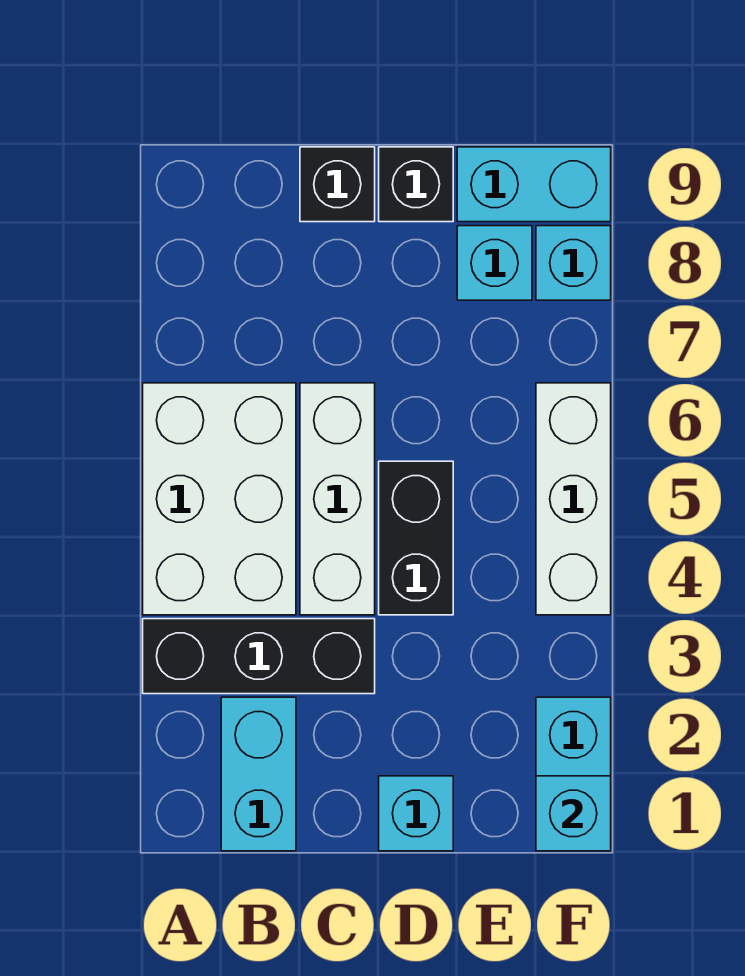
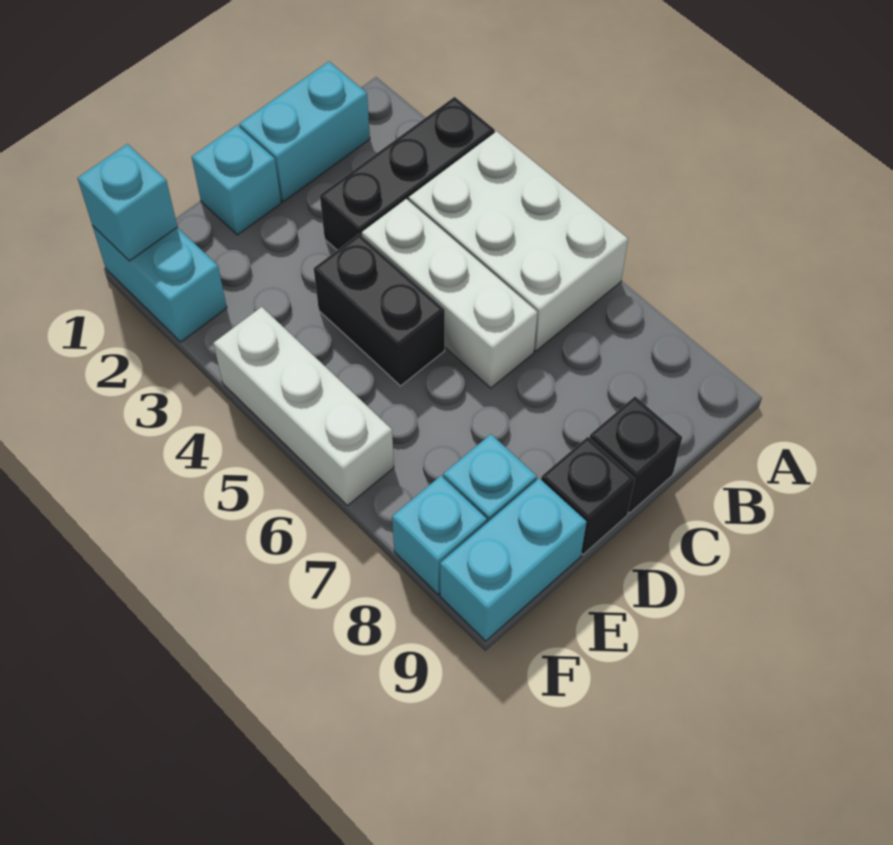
cyan brick B1:B2 level 1 -> cyan brick B1:C1 level 1

